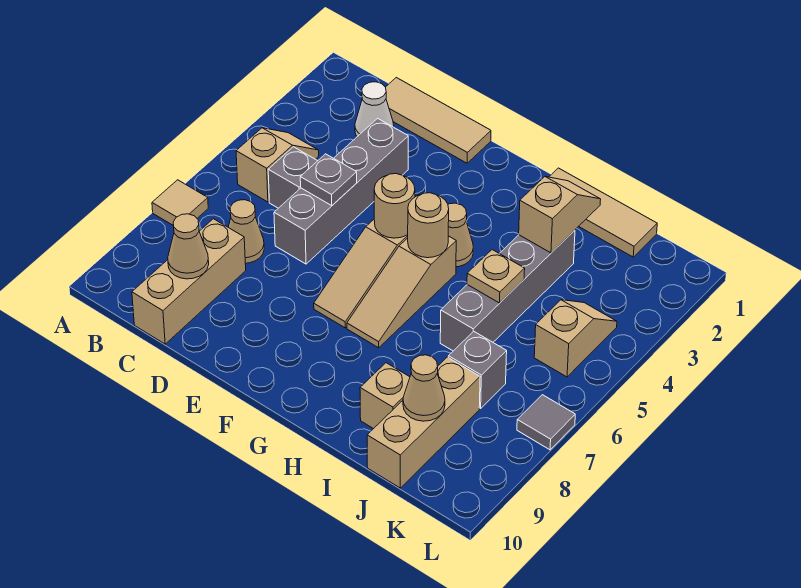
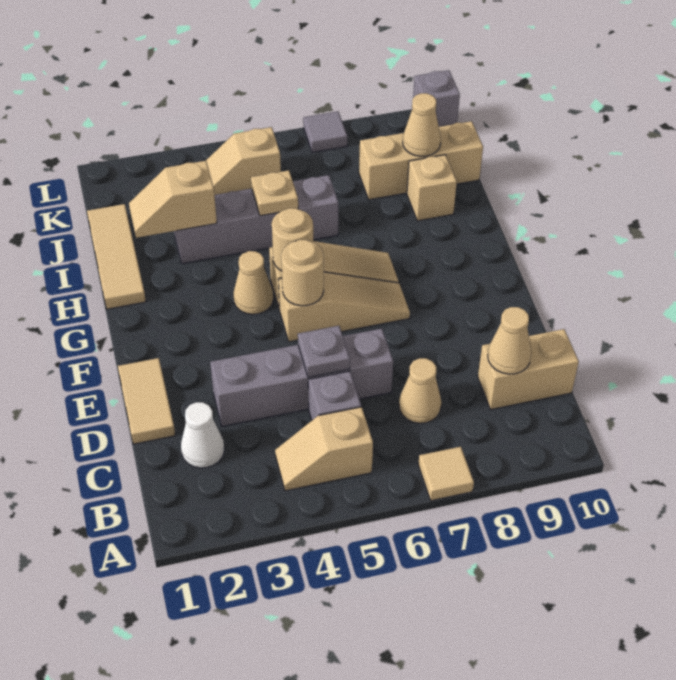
tan tile C1:E1 level 1 -> tan tile D1:E1 level 1
tan brick C8:C10 level 1 -> tan brick C9:C10 level 1
grey brick J7 level 1 -> grey brick L10 level 1

